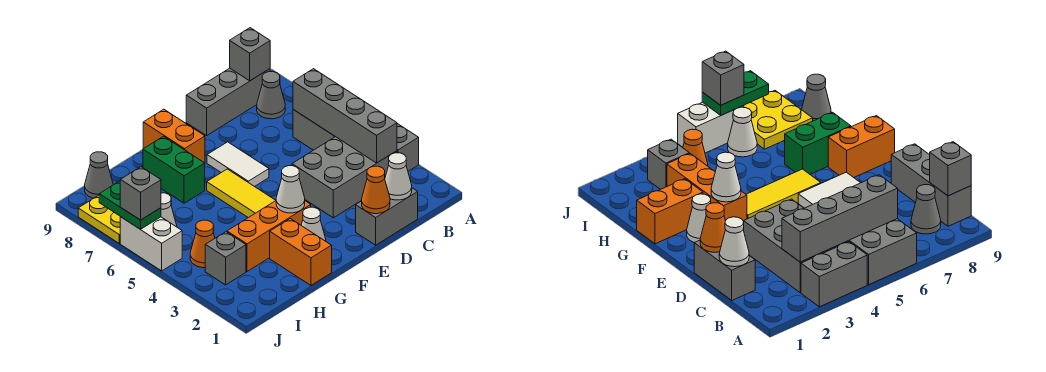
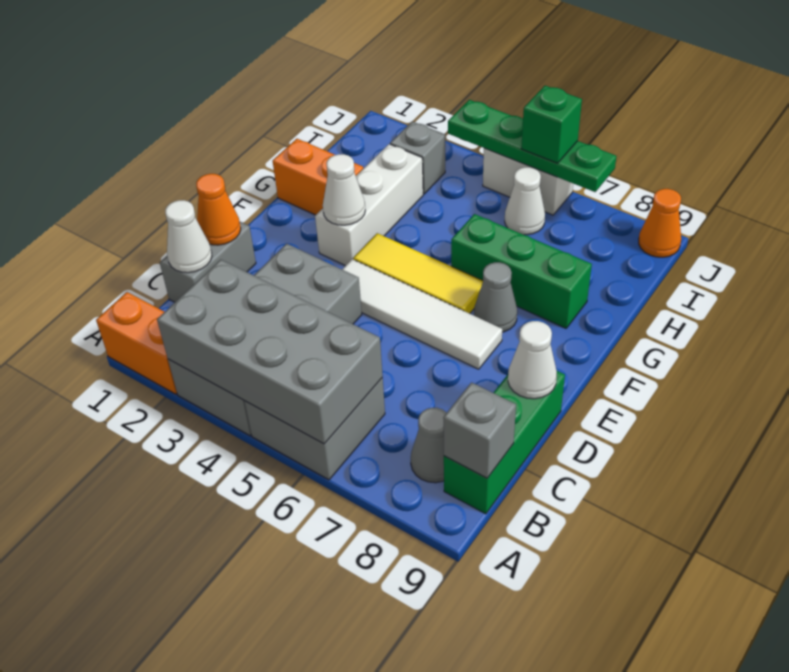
grey brick B3:B6 level 2 -> grey brick A3:B6 level 2
grey brick B9:D9 level 1 -> green brick B9:D9 level 1
white tile E6:E7 level 1 -> white tile E4:E7 level 1
white cone F2 level 1 -> white cone D9 level 2
orange brick F3:H3 level 1 -> white brick F3:H3 level 1
orange brick F8:F9 level 1 -> orange brick A1:A2 level 1
green brick G7:G8 level 1 -> green brick G6:G8 level 1
orange cone I4 level 1 -> orange cone J9 level 1
yellow plate I7:J8 level 1 -> none
grey cone I9 level 1 -> grey cone F7 level 1
green plate J6:J7 level 2 -> green plate J4:J7 level 2
grey brick J6 level 3 -> green brick J6 level 3

